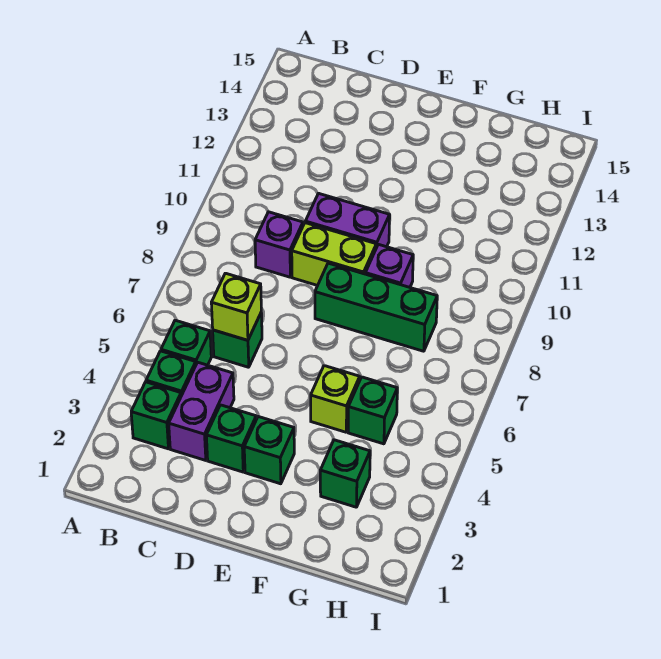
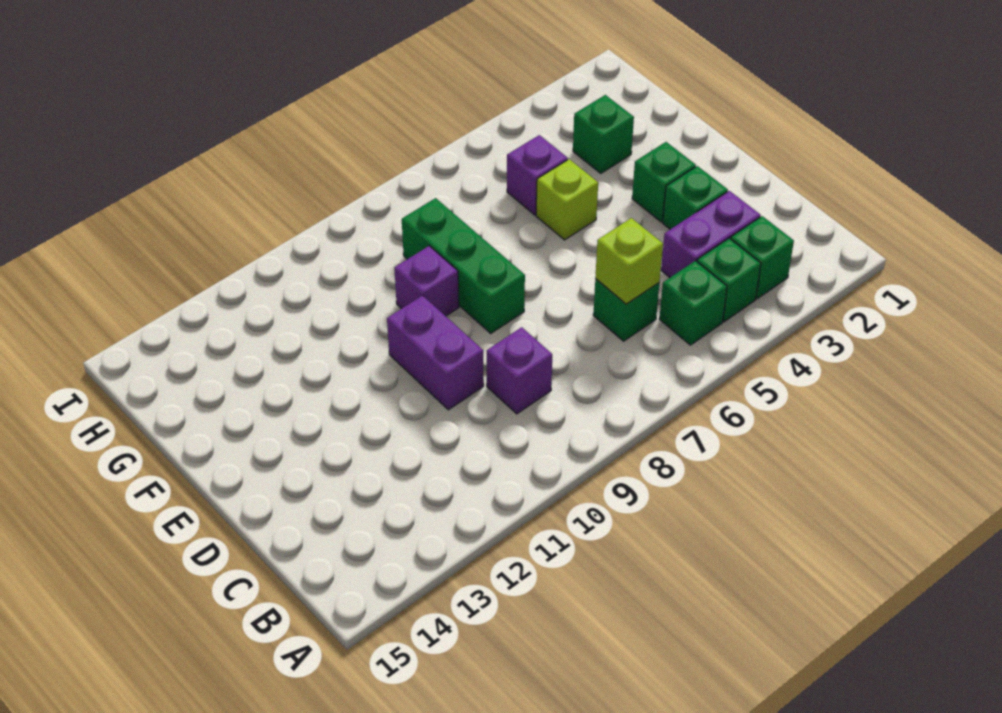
lime brick D9:E9 level 1 -> none
green brick G5 level 1 -> purple brick G5 level 1

